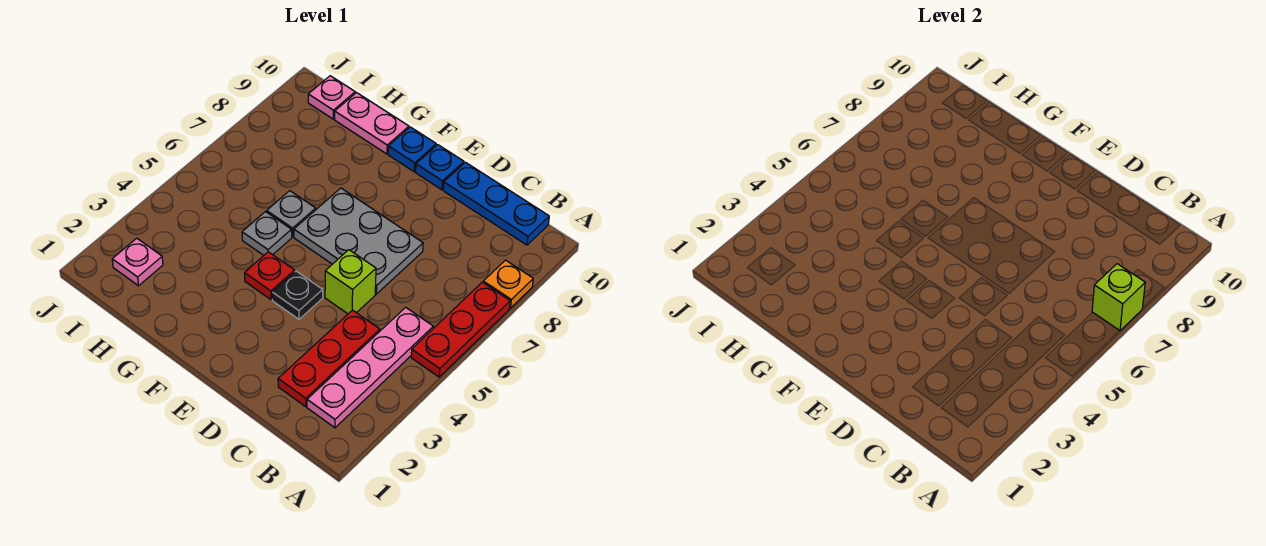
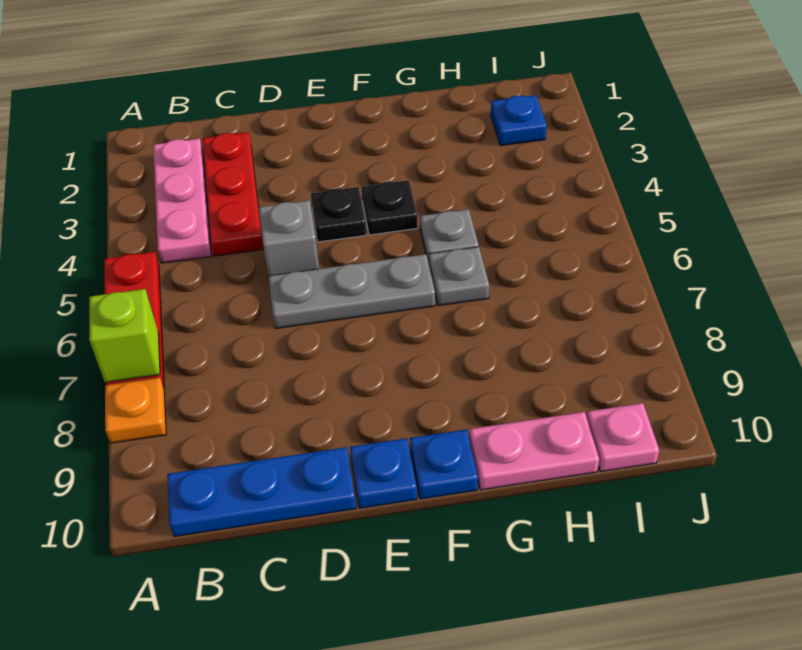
pink plate B2:B5 level 1 -> pink plate B2:B4 level 1
lime brick D5 level 1 -> grey brick D5 level 1
grey plate D6:F7 level 1 -> grey plate D6:F6 level 1
red plate F4 level 1 -> black plate F4 level 1
pink plate I2 level 1 -> blue plate I2 level 1

